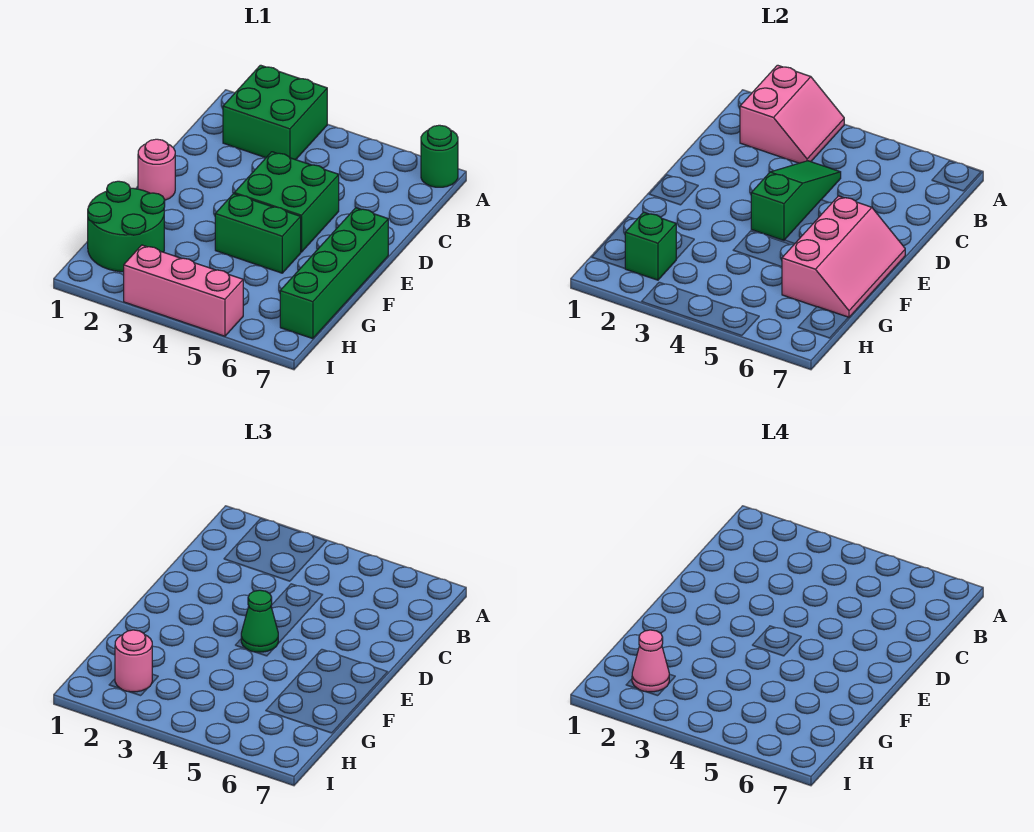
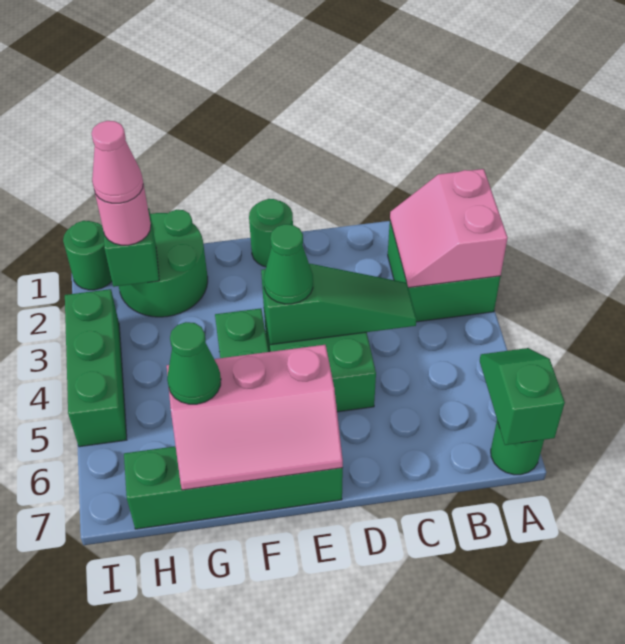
pink slope A2:B3 level 2 top 2 -> pink slope A2:B3 level 2 top A
none -> green slope A6:A7 level 2 top 7
pink round brick E1 level 1 -> green round brick E1 level 1
none -> green cone G6 level 3
none -> green round brick I1 level 1
pink brick I3:I5 level 1 -> green brick I3:I5 level 1

